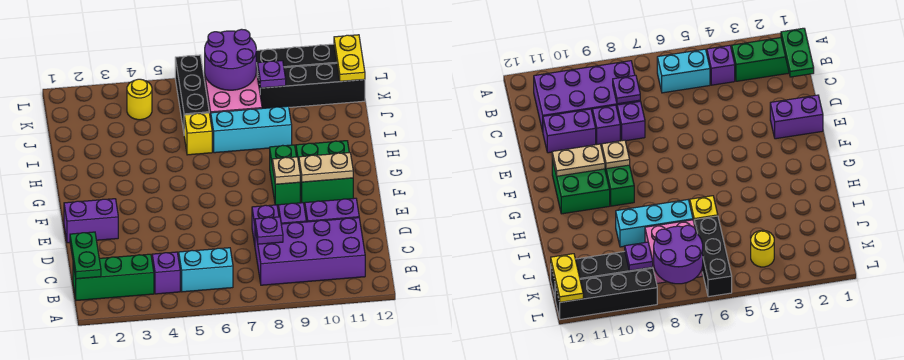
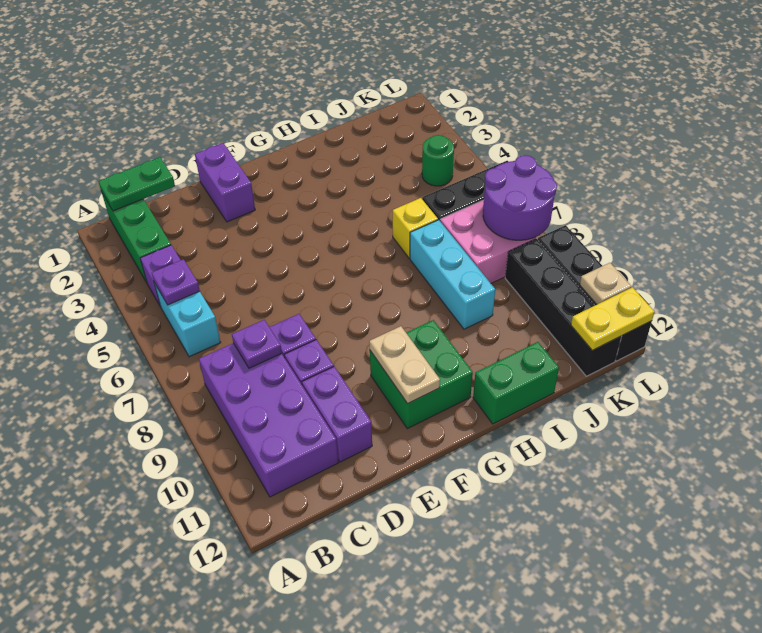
green brick F9:G9 level 1 -> green brick H12:I12 level 1
tan plate F9 level 2 -> tan plate L11 level 2
yellow round brick K4 level 1 -> green round brick K4 level 1
purple plate K9 level 2 -> purple plate B5 level 2

